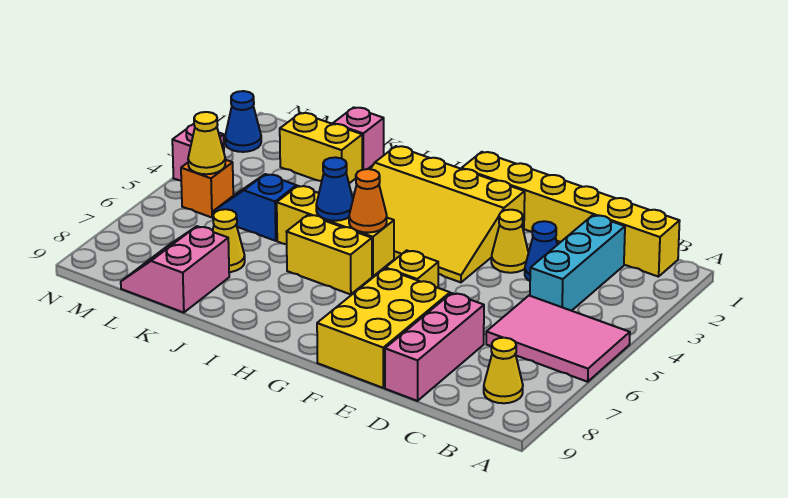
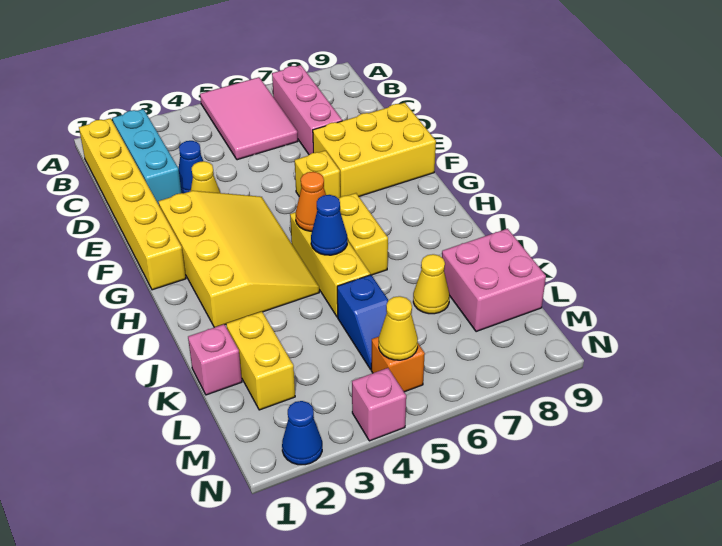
yellow cone B8 level 1 -> none
cyan brick C2:C4 level 1 -> cyan brick B2:D2 level 1
pink brick D7:D9 level 1 -> pink brick B7:D7 level 1
pink slope K8:L9 level 1 top K -> pink brick K8:L9 level 1

